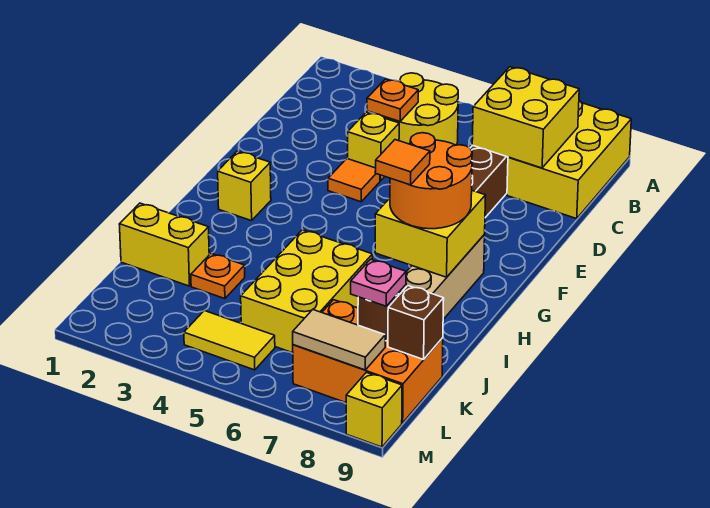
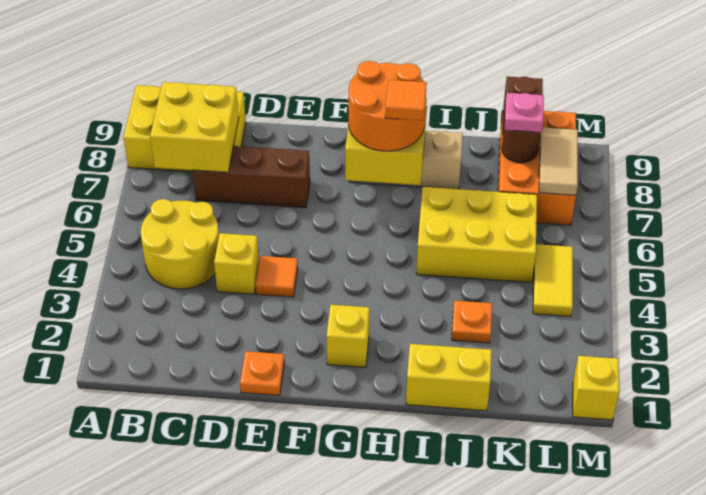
orange plate C4 level 2 -> orange plate E1 level 1
yellow brick J1:J2 level 1 -> yellow brick I1:J1 level 1
yellow brick M9 level 1 -> yellow brick M1 level 1

